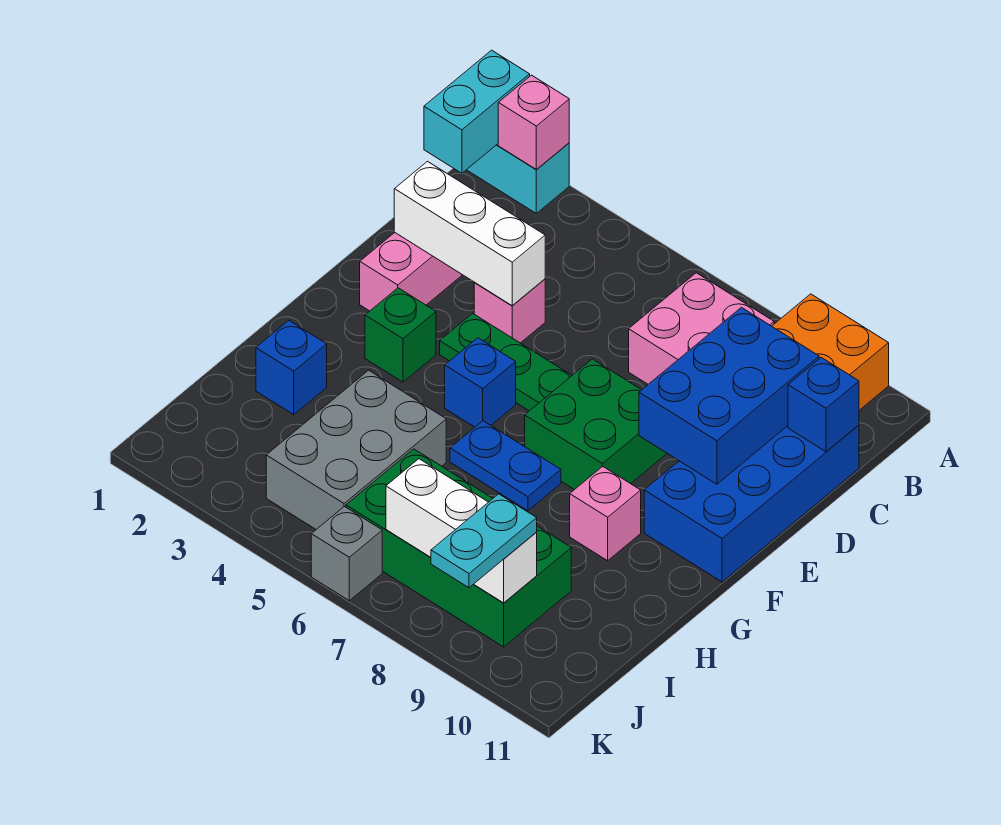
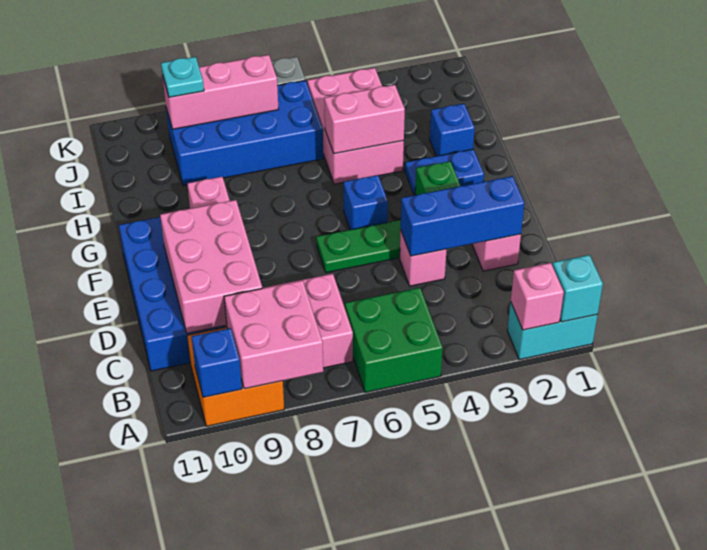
cyan brick A1:B1 level 2 -> cyan brick A1 level 2
none -> pink brick A8:B9 level 2
blue brick C9:E10 level 2 -> pink brick C9:E10 level 2
blue brick C11 level 2 -> blue brick A10 level 2
white brick D2:D4 level 2 -> blue brick D2:D4 level 2
green brick E7:F8 level 1 -> green brick A5:B6 level 1
blue plate G6:G7 level 1 -> blue plate G2:G3 level 1
grey brick H4:J5 level 1 -> pink brick H4:J5 level 1
none -> pink brick H4:H5 level 2
green brick I6:J9 level 1 -> blue brick I6:J9 level 1
white brick J7:J9 level 2 -> pink brick J7:J9 level 2
cyan plate J9:K9 level 3 -> cyan plate J9 level 3

